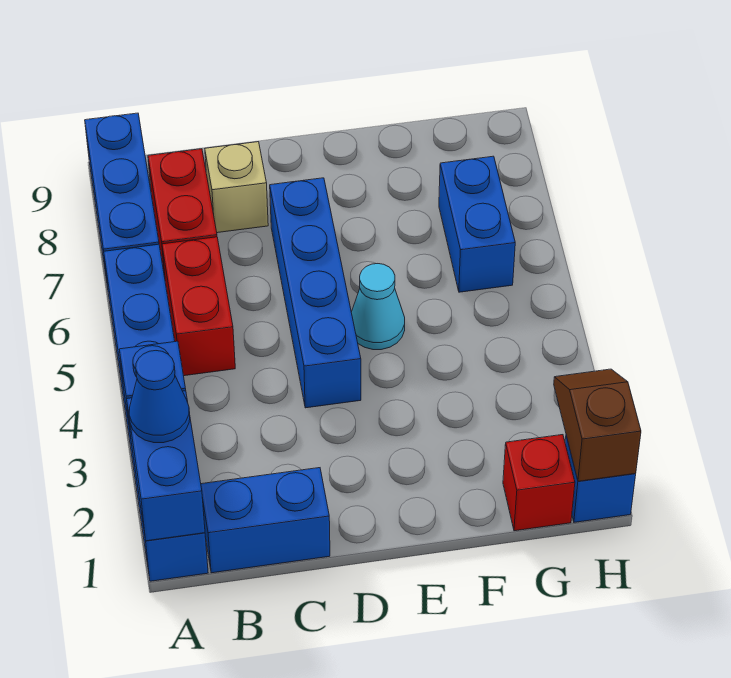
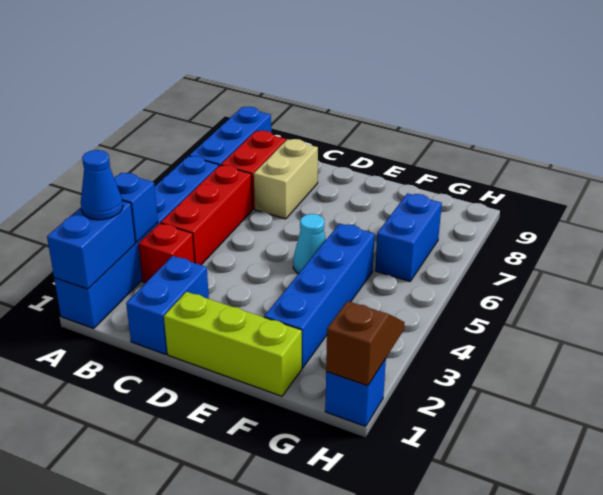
blue brick B1:C1 level 1 -> blue brick C1:C2 level 1
red brick B5:B6 level 1 -> red brick B4:B6 level 1
tan brick C8 level 1 -> tan brick C7:C8 level 1
none -> lime brick D1:F1 level 1
blue brick D4:D7 level 1 -> blue brick F2:F5 level 1
red brick G1 level 1 -> red brick B3 level 1

